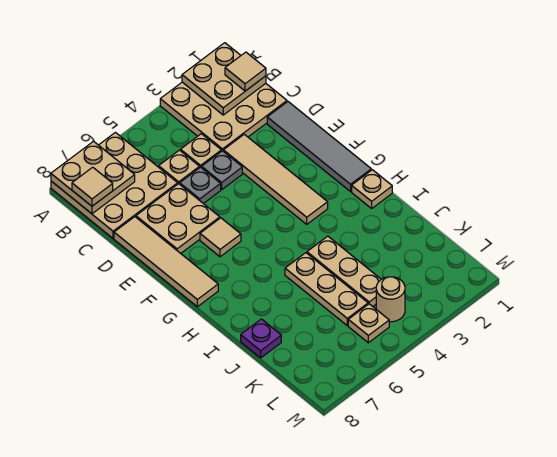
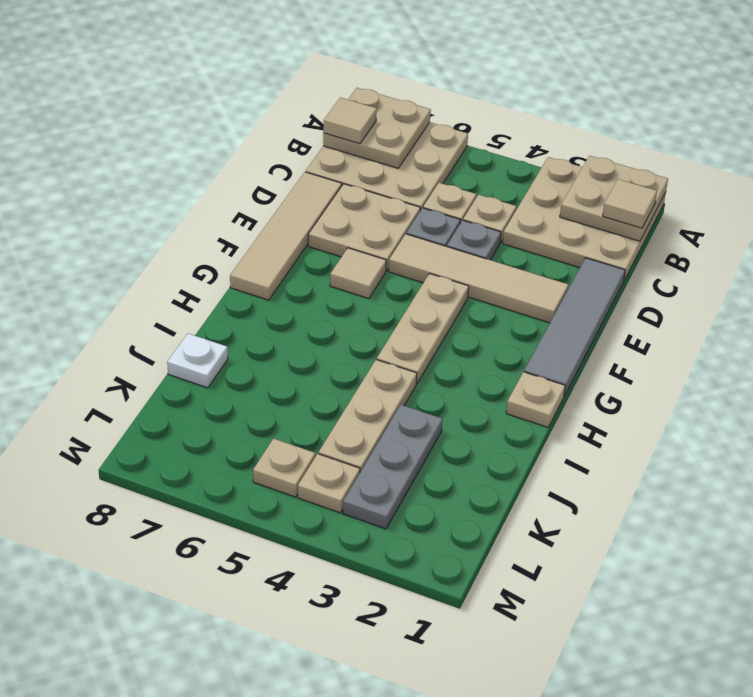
tan tile D3:G3 level 1 -> tan tile E2:E5 level 1
tan plate I5:K5 level 1 -> tan plate F4:H4 level 1
none -> grey plate J3:L3 level 1
purple plate J8 level 1 -> white plate J8 level 1
tan round brick L4 level 1 -> tan plate L4 level 1

